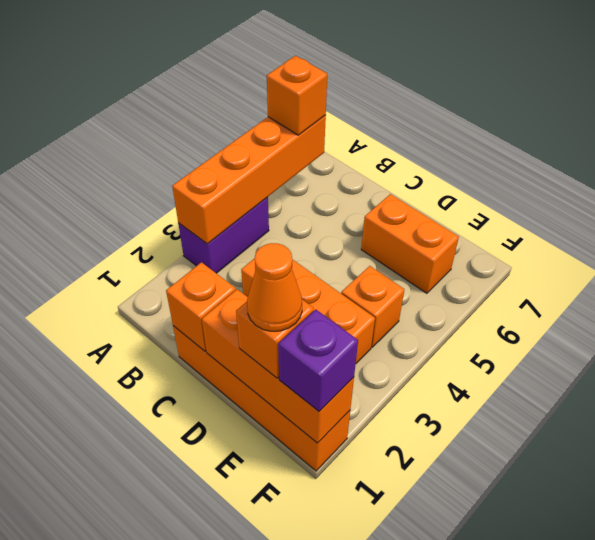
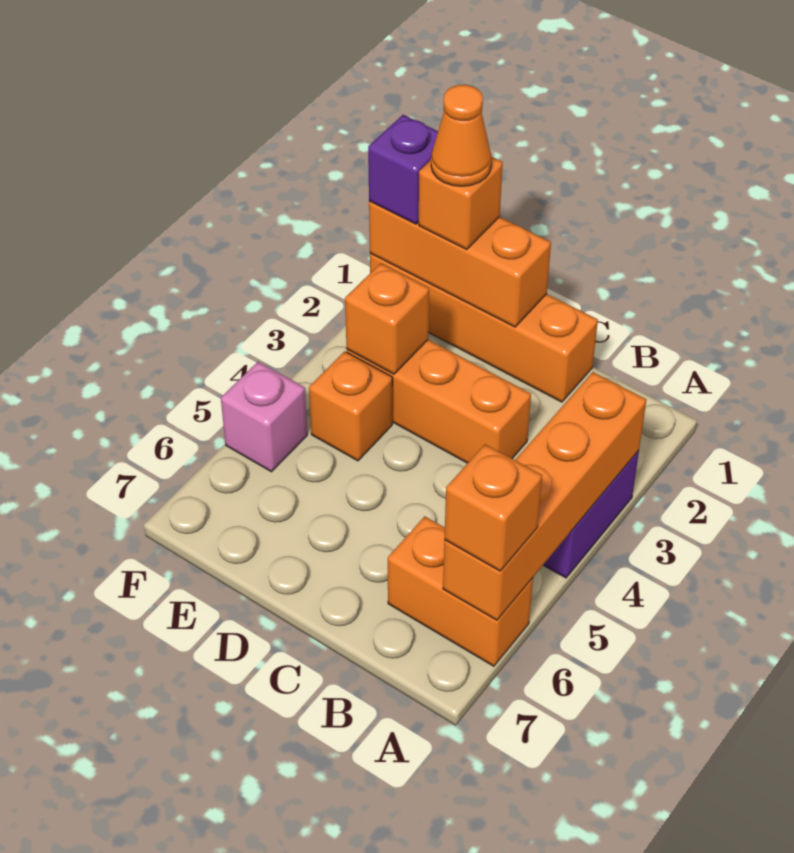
orange brick C1 level 2 -> orange brick E3 level 2
orange brick D6:E6 level 1 -> orange brick A6:B6 level 1
none -> pink brick F5 level 1

